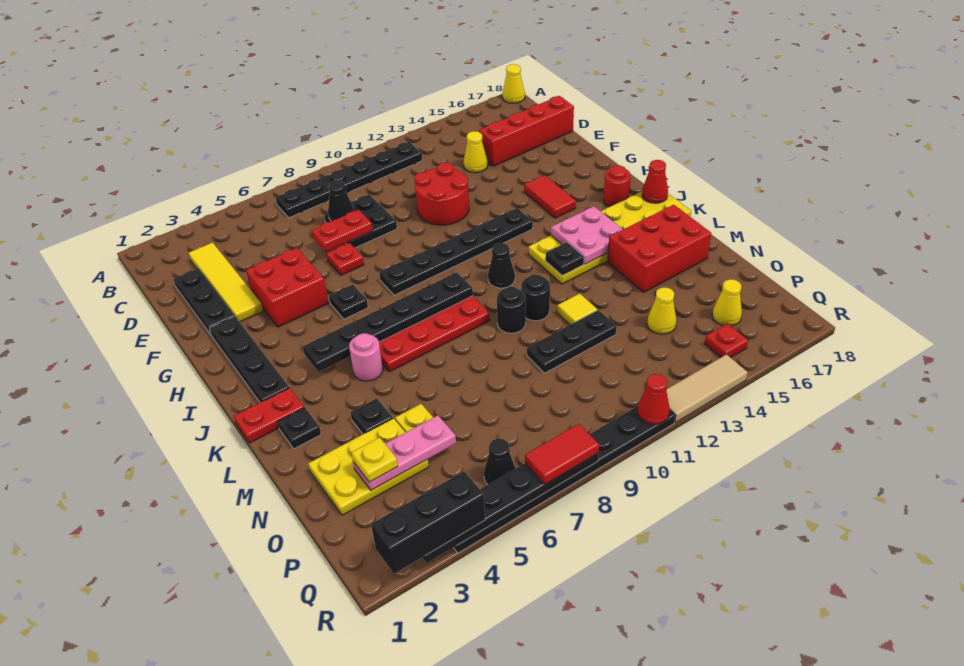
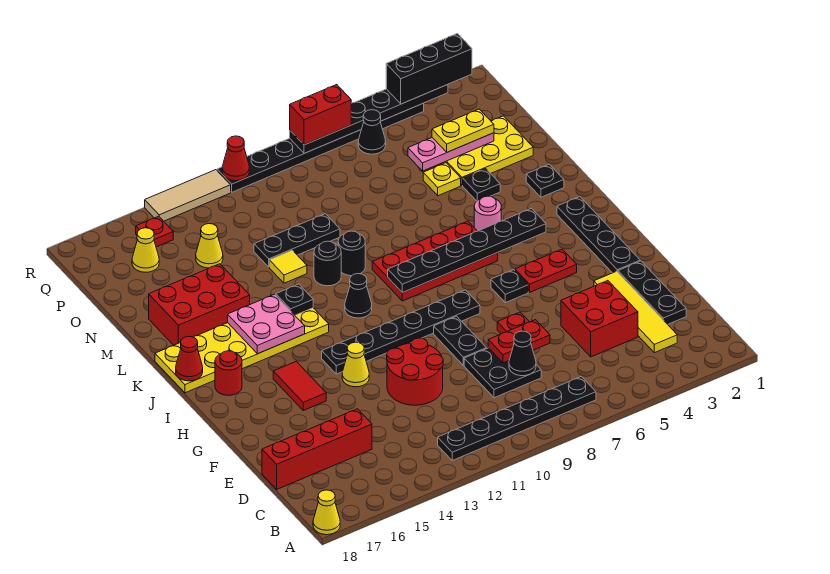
yellow cone D14 level 1 -> yellow cone G13 level 1
red brick F4:G5 level 1 -> red brick D4:E5 level 1
none -> black plate F9:G9 level 1
red plate K1:K2 level 1 -> red plate H4:H5 level 1
yellow plate O3 level 3 -> yellow plate O3:O4 level 3
red tile R7:R8 level 3 -> red brick R7:R8 level 3

